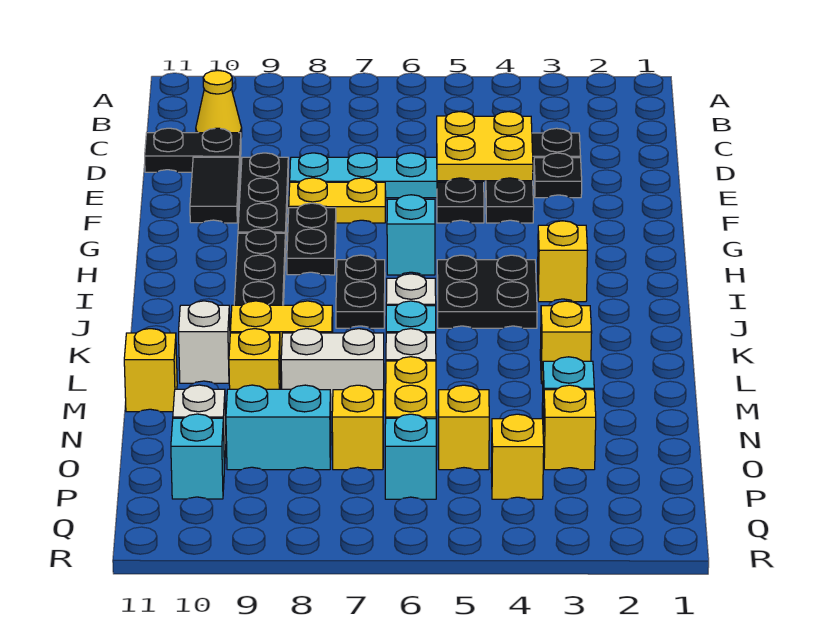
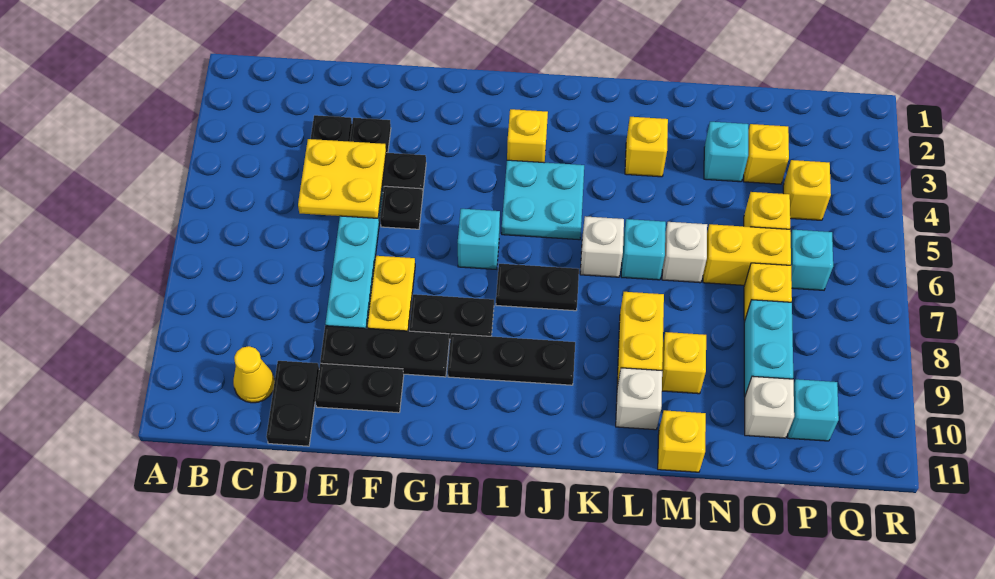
black tile E10:F10 level 1 -> black plate E10:F10 level 1
black plate I4:J5 level 1 -> cyan plate I4:J5 level 1
white brick M7:M8 level 1 -> none

